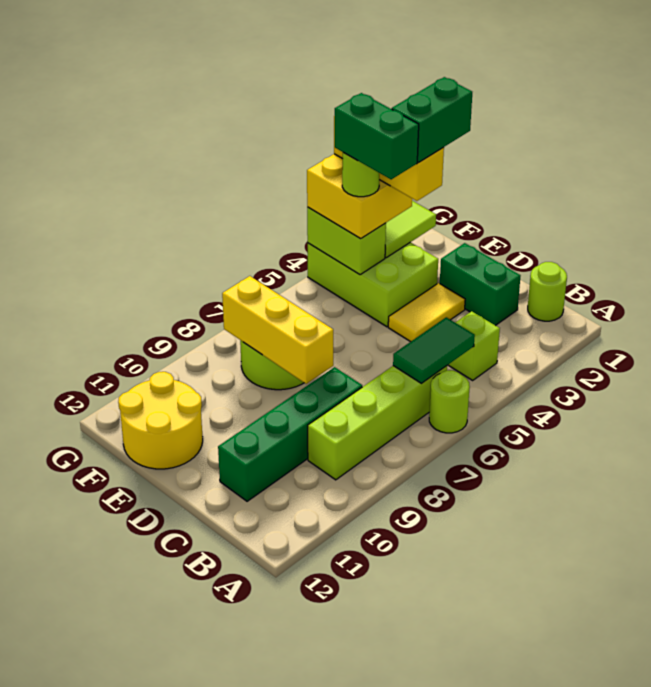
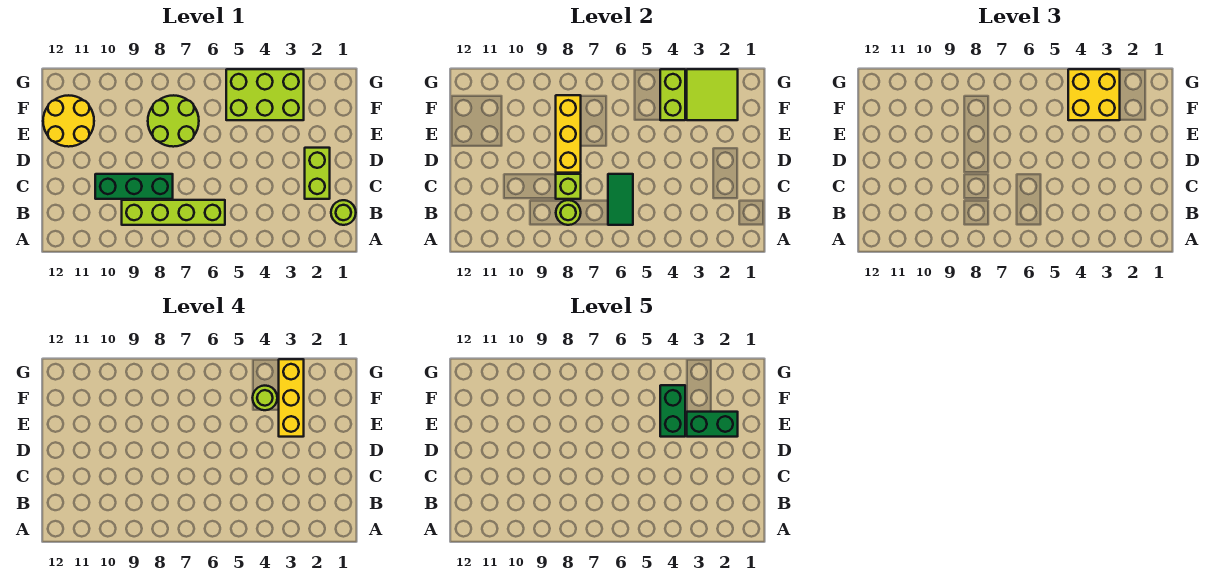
lime round brick A6 level 1 -> lime round brick B8 level 2
lime brick B4 level 1 -> lime brick C8 level 2
green tile B5:B6 level 2 -> green tile B6:C6 level 2
green brick C2:D2 level 1 -> lime brick C2:D2 level 1
green brick C8:C11 level 1 -> green brick C8:C10 level 1
yellow tile D3:D4 level 1 -> none
lime brick E3:G4 level 1 -> lime brick F3:G5 level 1

